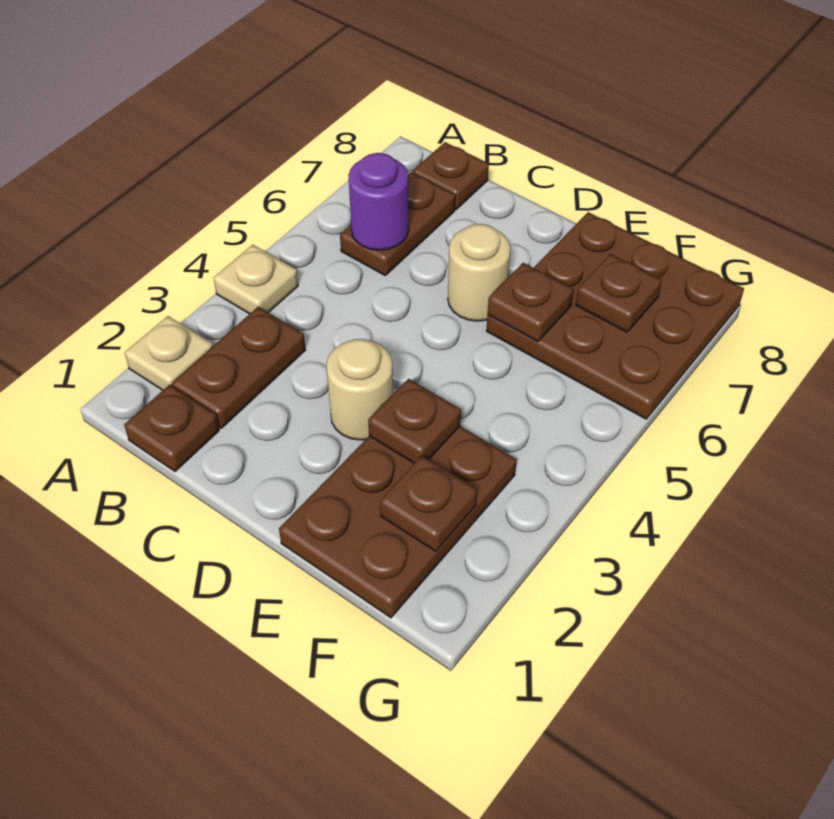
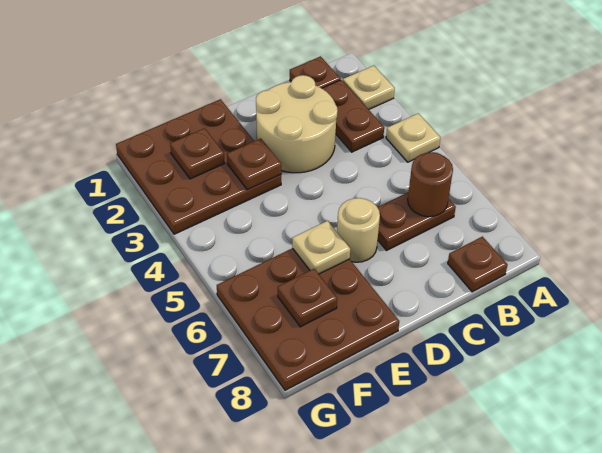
brown plate B6:B7 level 1 -> brown plate B6:C6 level 1
purple round brick B6 level 2 -> brown round brick B6 level 2
tan round brick D3 level 1 -> tan round brick C2:D3 level 1
brown plate E1:F3 level 1 -> brown plate E1:G3 level 1
brown plate E6 level 2 -> tan plate E6 level 2

